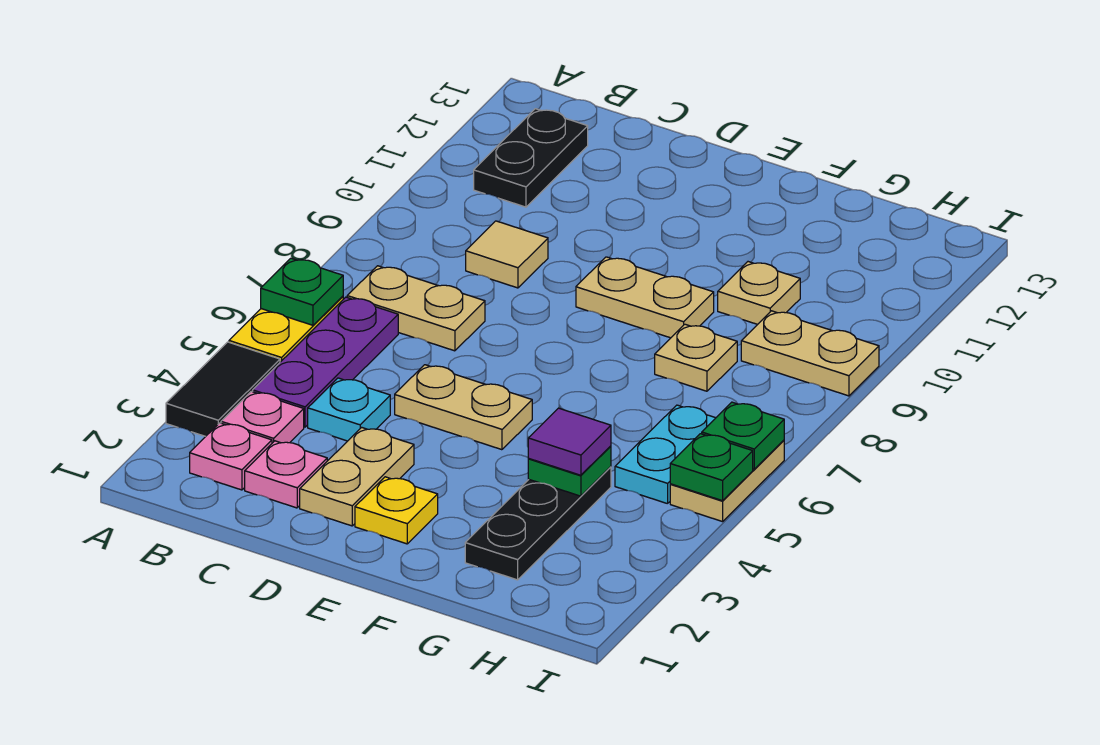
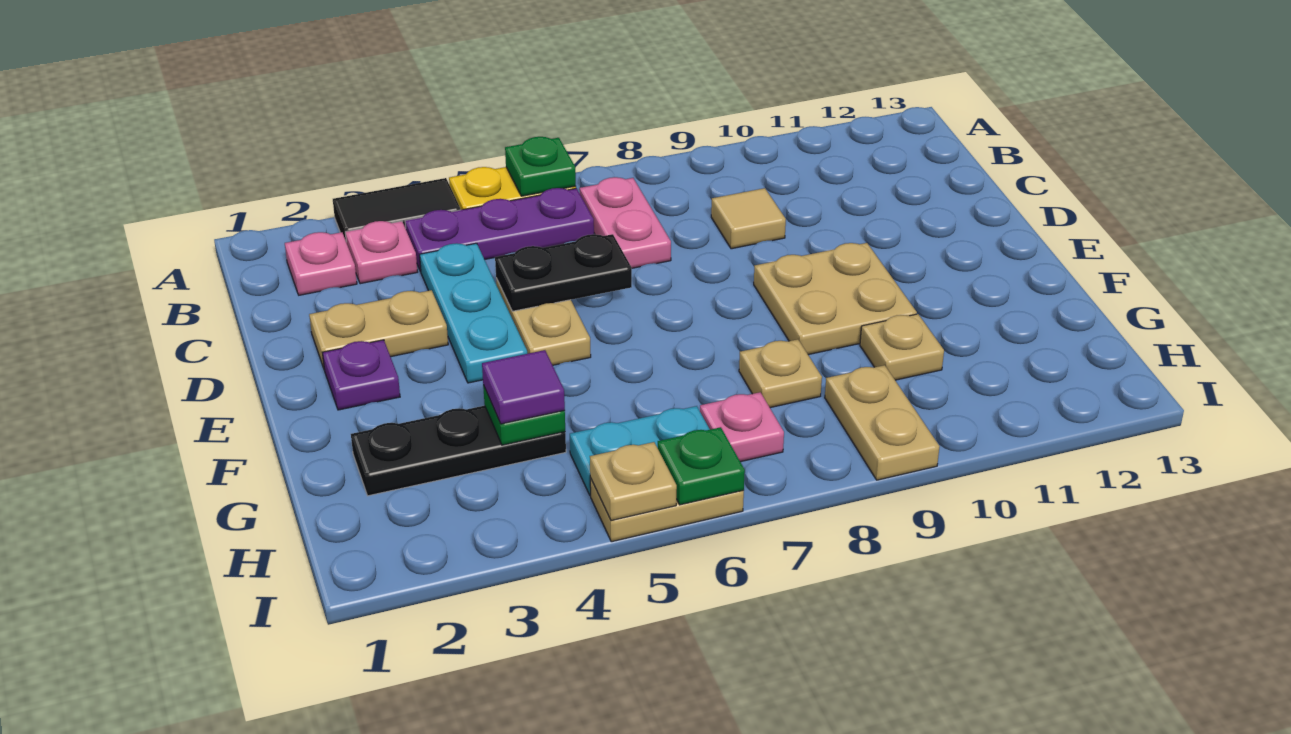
tan plate B7:C7 level 1 -> pink plate B7:C7 level 1
black plate B11:B12 level 1 -> black plate D5:D6 level 2
pink plate C2 level 1 -> pink plate H7 level 1
cyan plate C4 level 1 -> cyan plate C4:E4 level 1
yellow plate E2 level 1 -> purple plate E2 level 1
tan plate E9:F9 level 1 -> tan plate E9:F10 level 1
green plate I5 level 2 -> tan plate I5 level 2

